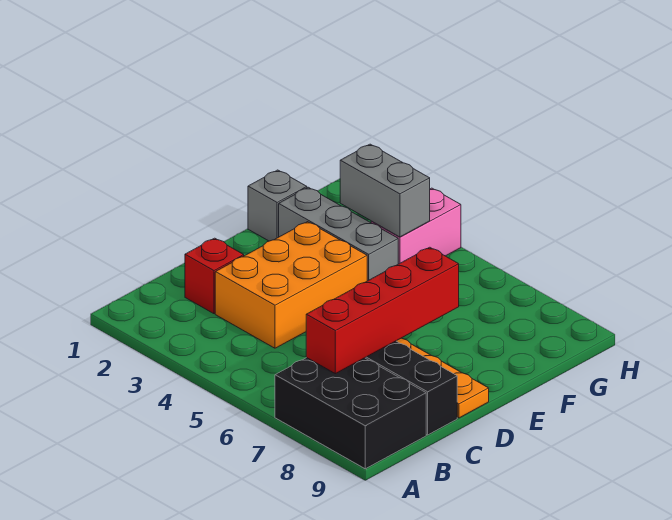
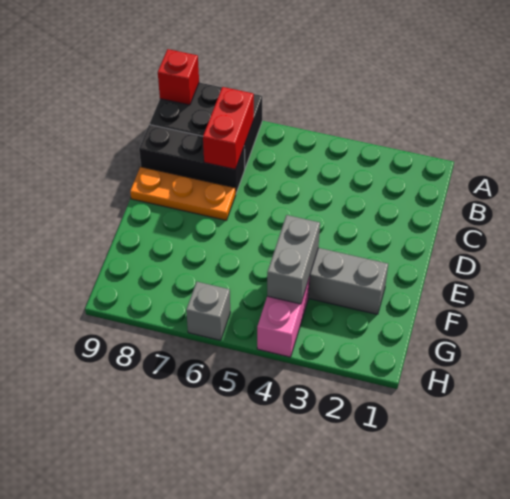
red brick B7:E7 level 2 -> red brick B7:C7 level 2
red brick C2 level 1 -> red brick A9 level 2
orange brick C3:E4 level 1 -> none
grey brick F1 level 1 -> grey brick H6 level 1
grey brick G3:G4 level 2 -> grey brick F4:G4 level 2

